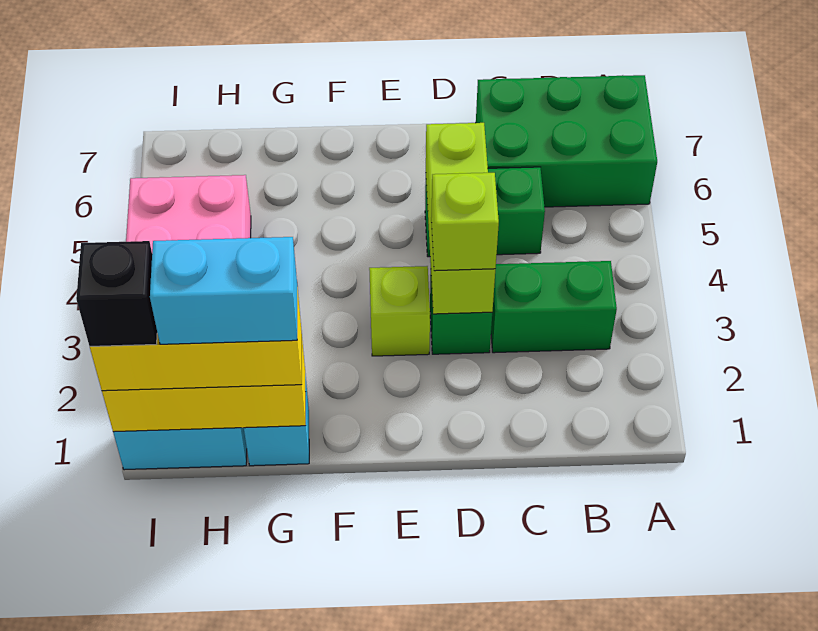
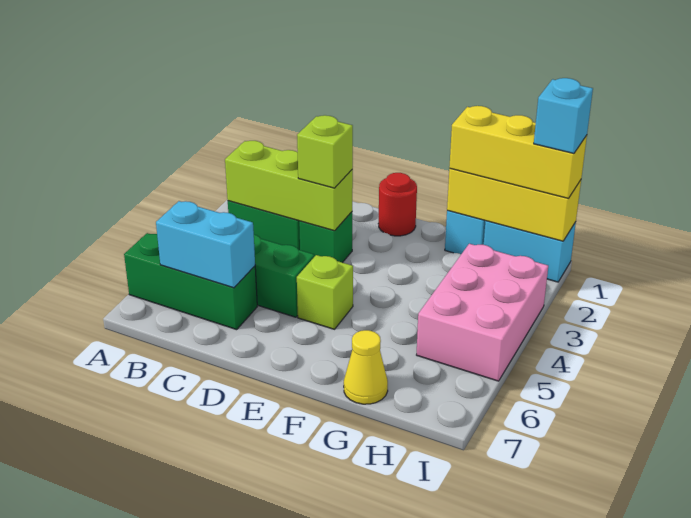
green brick A6:C7 level 1 -> green brick A6:C6 level 1
lime brick D3:D5 level 2 -> lime brick B3:D3 level 2
none -> red round brick E1 level 1
lime brick E3 level 1 -> lime brick E5 level 1
cyan brick G1:H1 level 4 -> cyan brick B6:C6 level 2
none -> yellow cone G7 level 1
black brick I1 level 4 -> cyan brick I1 level 4

